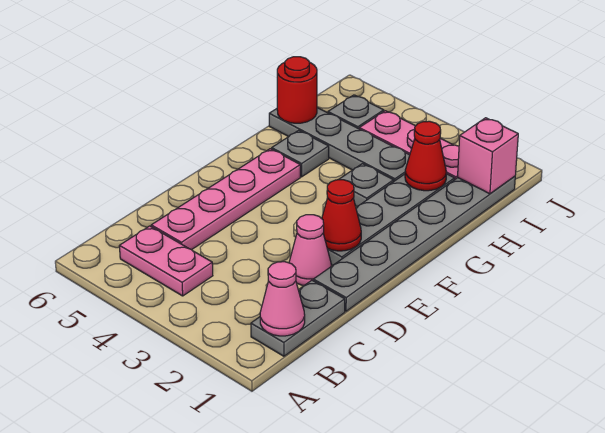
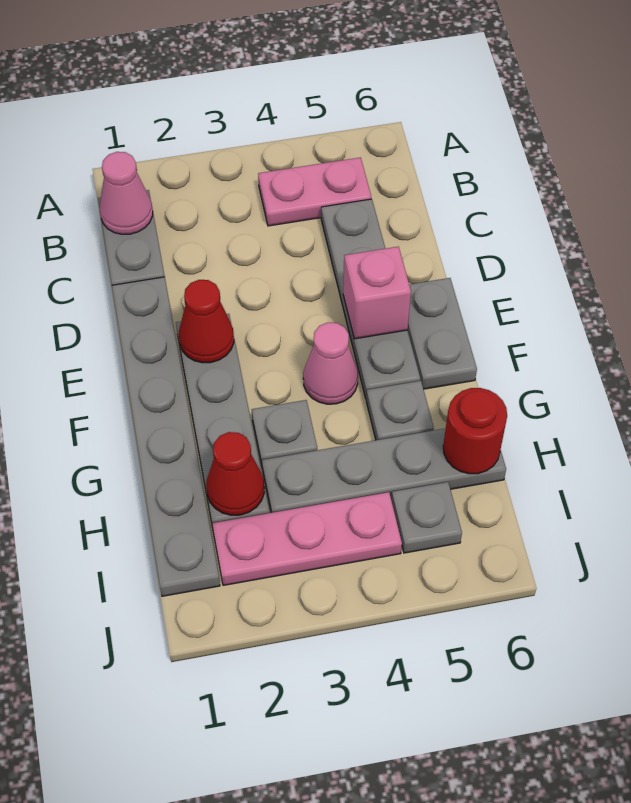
pink plate C5:F5 level 1 -> grey plate C5:F5 level 1
pink cone D2 level 1 -> pink cone F4 level 1
none -> grey plate E6:F6 level 1
pink brick I1 level 2 -> pink brick E5 level 2

